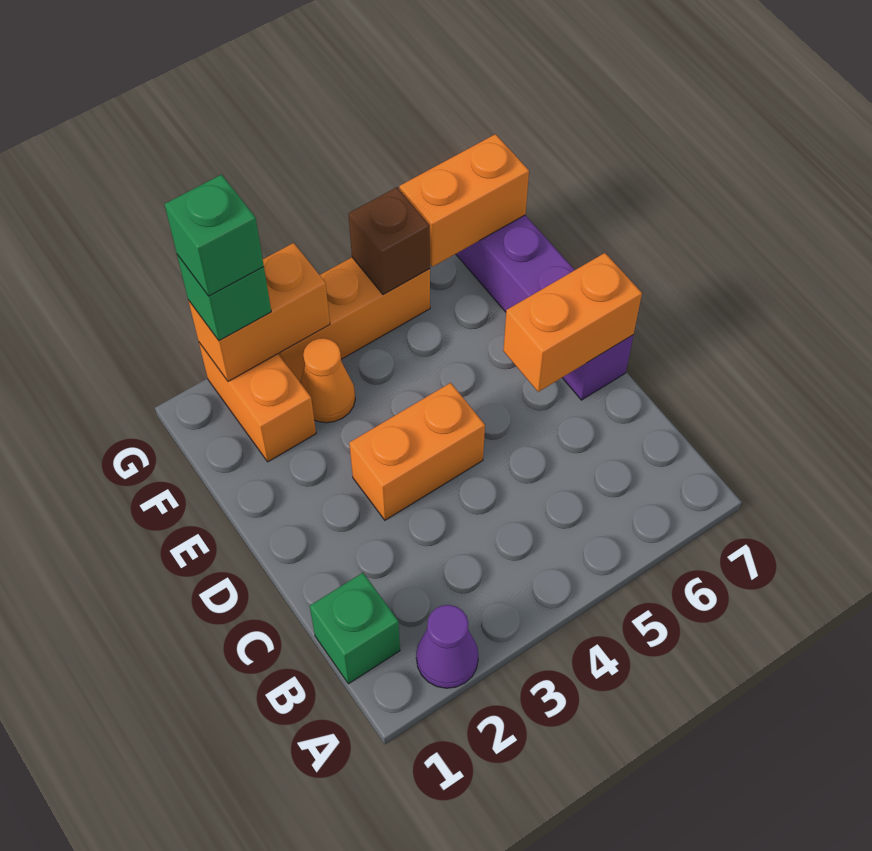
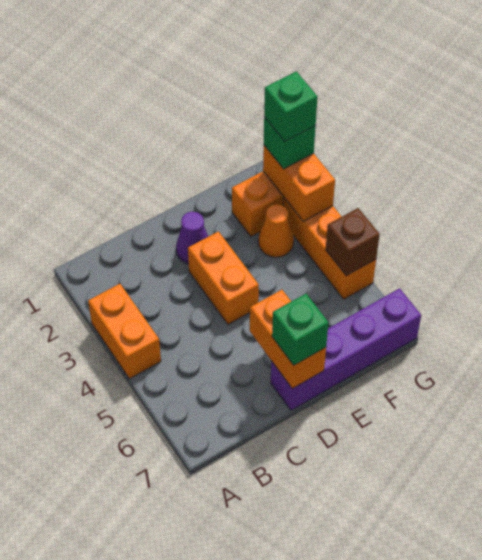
purple cone A2 level 1 -> purple cone D2 level 1
green brick B1 level 1 -> green brick D7 level 3
orange brick G6:G7 level 2 -> orange brick A3:A4 level 1

